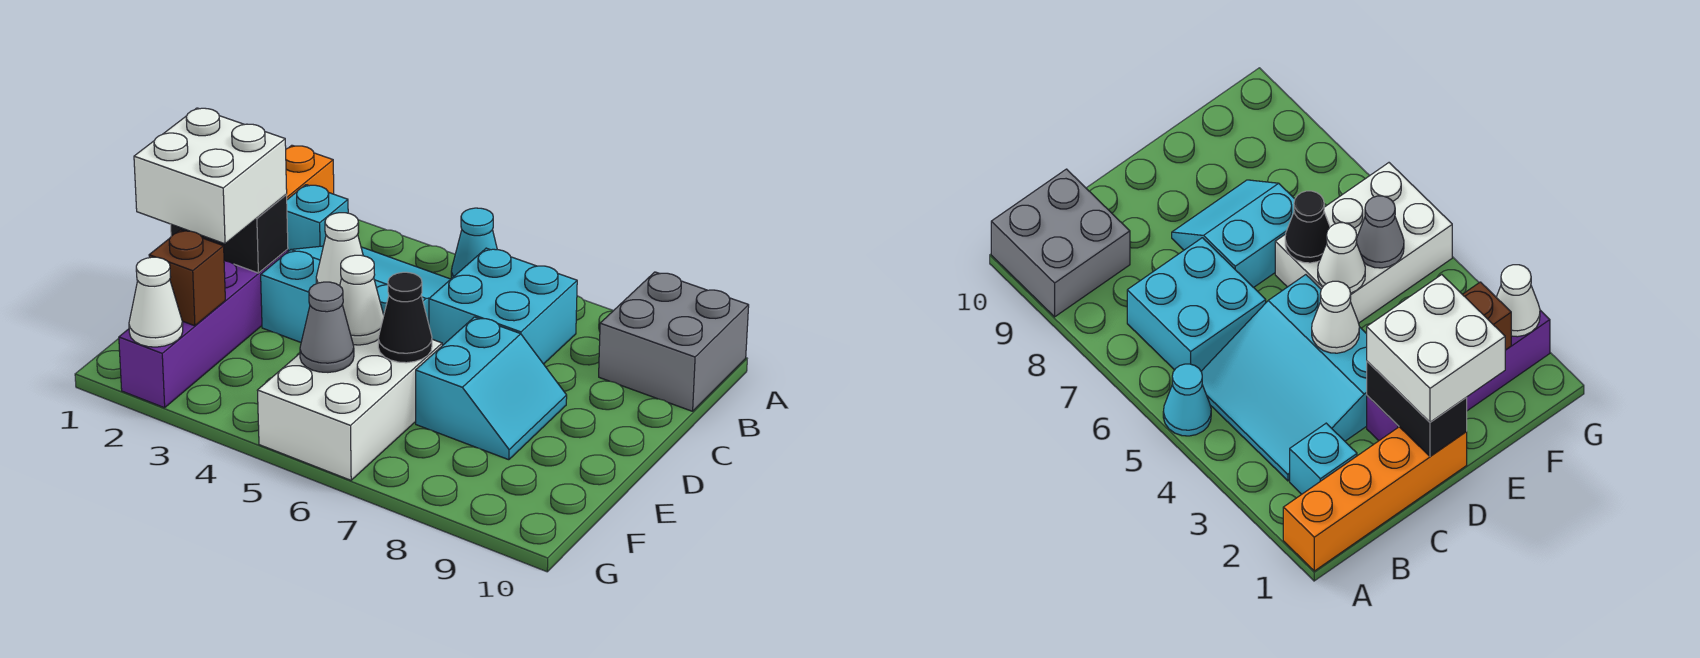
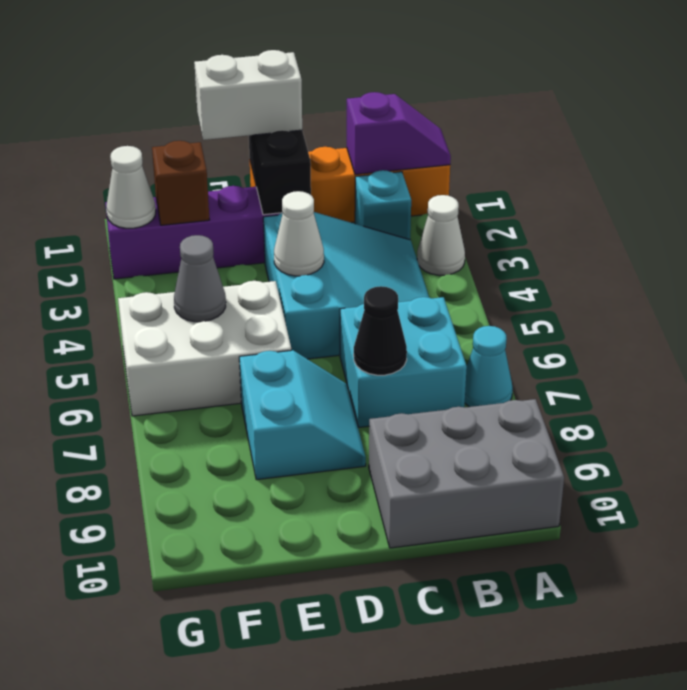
none -> purple slope A1:B1 level 2 top B
cyan cone A5 level 1 -> cyan cone A7 level 1
grey brick A9:B10 level 1 -> grey brick A9:C10 level 1
white brick D1:E2 level 3 -> white brick D1:E1 level 3
cyan slope D7:E8 level 1 top 7 -> cyan slope D7:E8 level 1 top E
white cone E5 level 2 -> white cone A3 level 1
black cone E6 level 2 -> black cone C7 level 2

